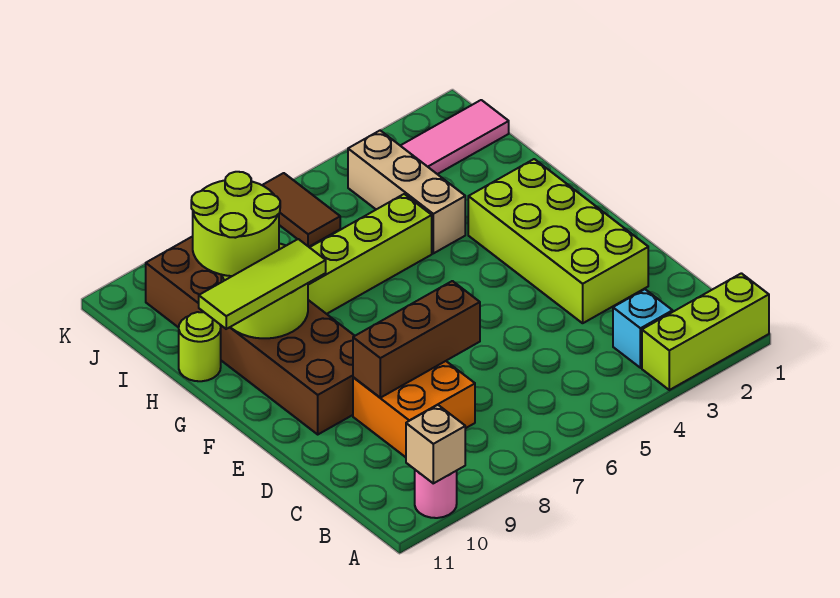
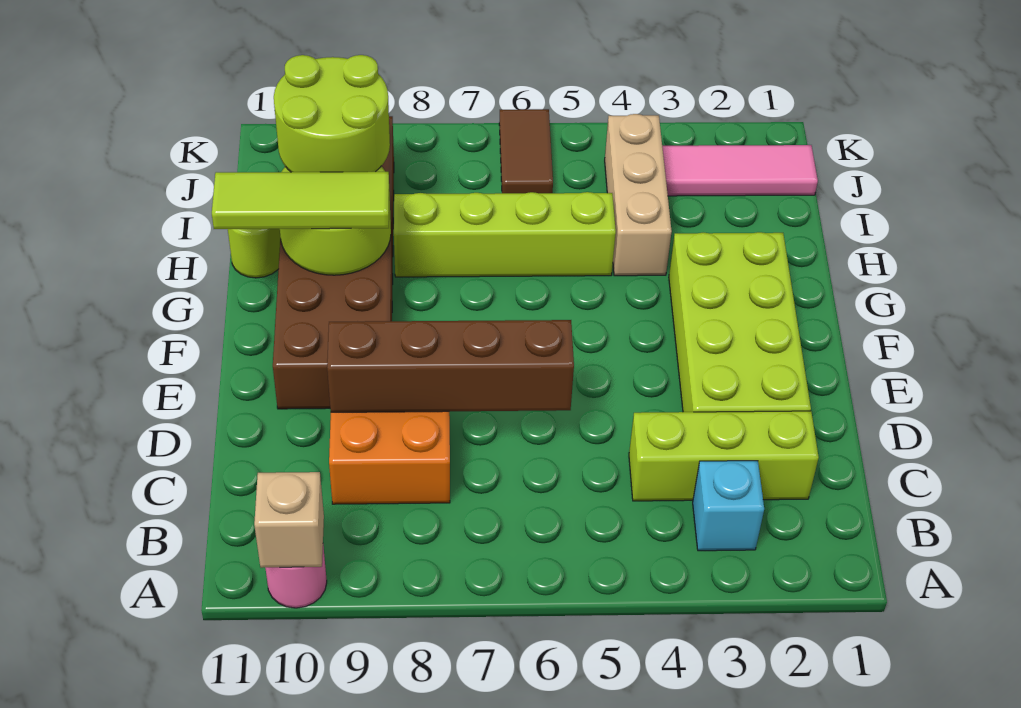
lime brick A1:A3 level 1 -> lime brick C2:C4 level 1
brown brick D7:D9 level 2 -> brown brick D6:D9 level 2

